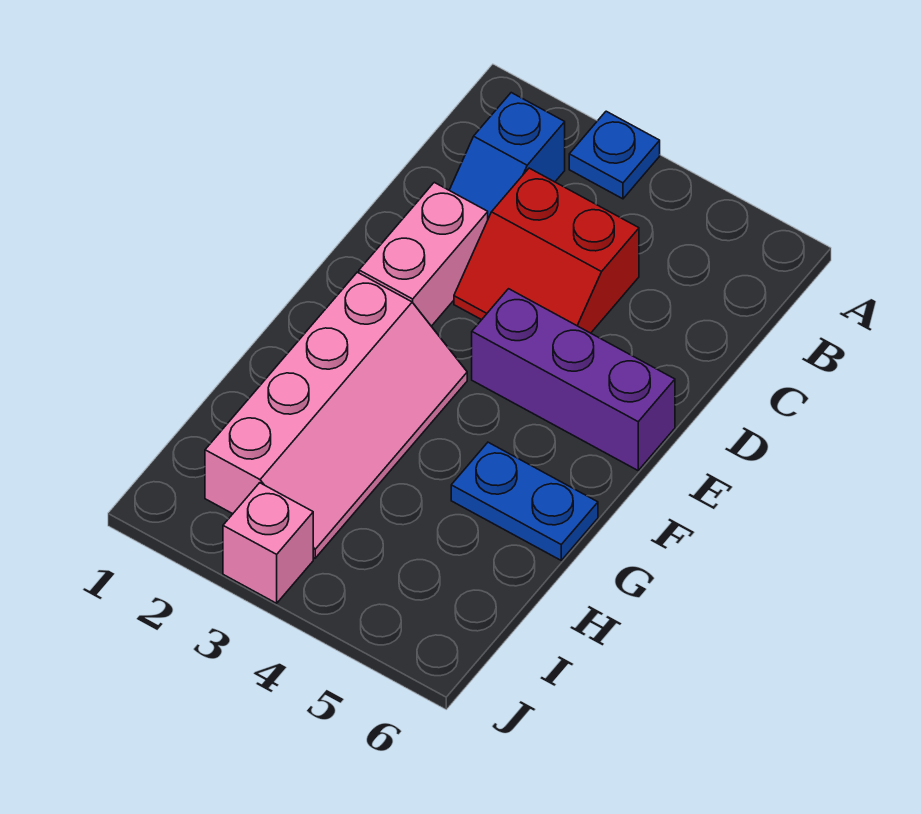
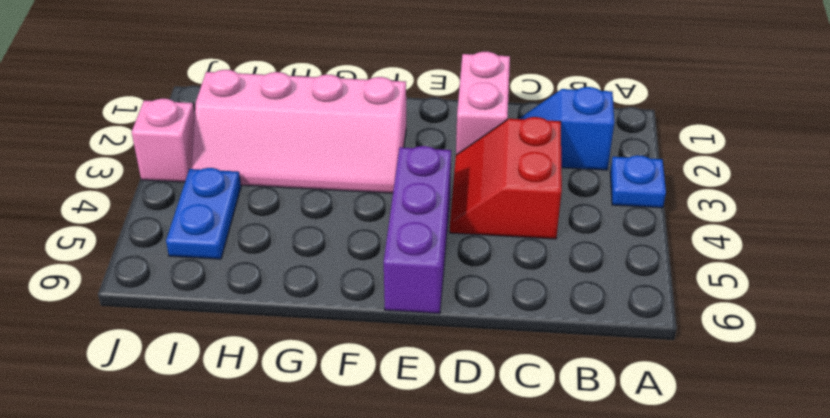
pink brick D2:E2 level 1 -> pink brick D1:D2 level 1
blue plate G5:G6 level 1 -> blue plate I4:I5 level 1

